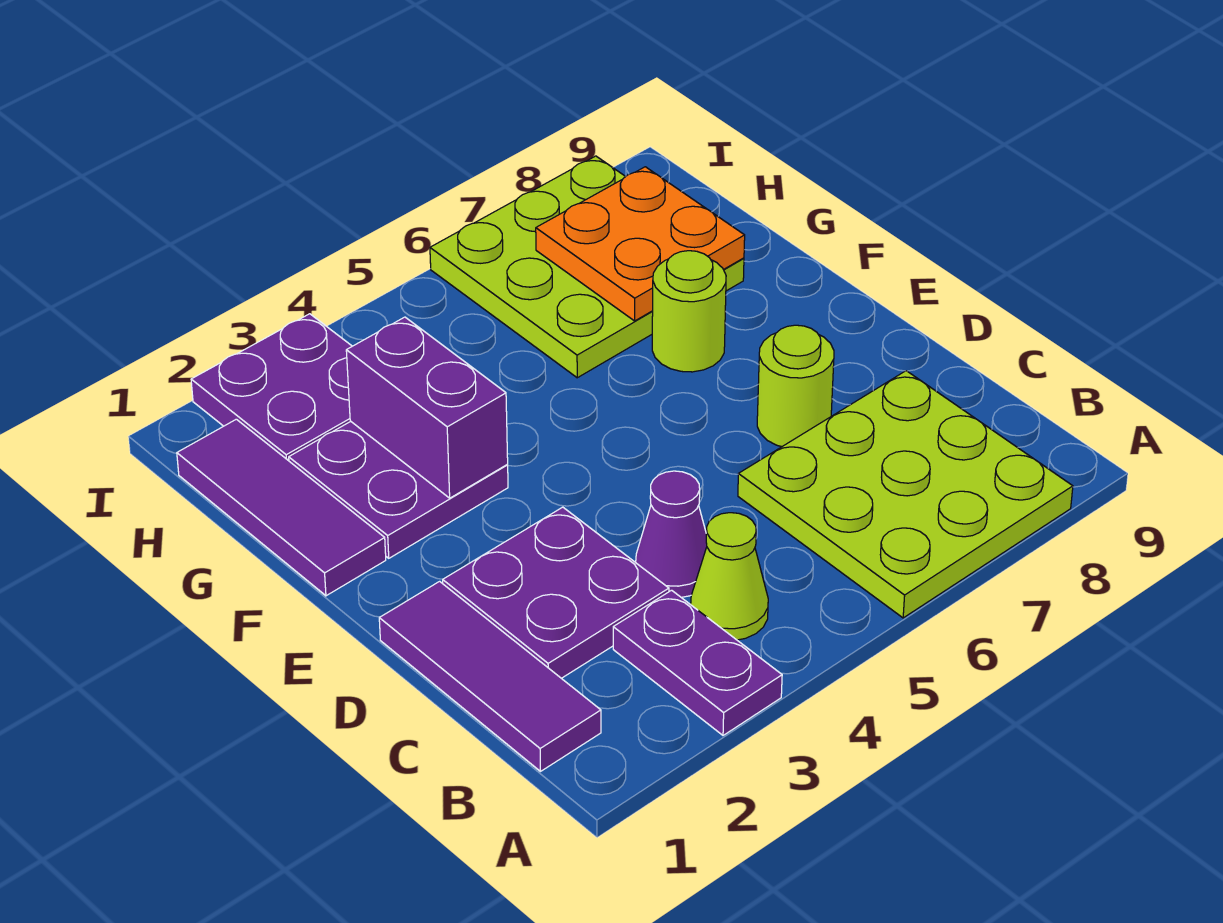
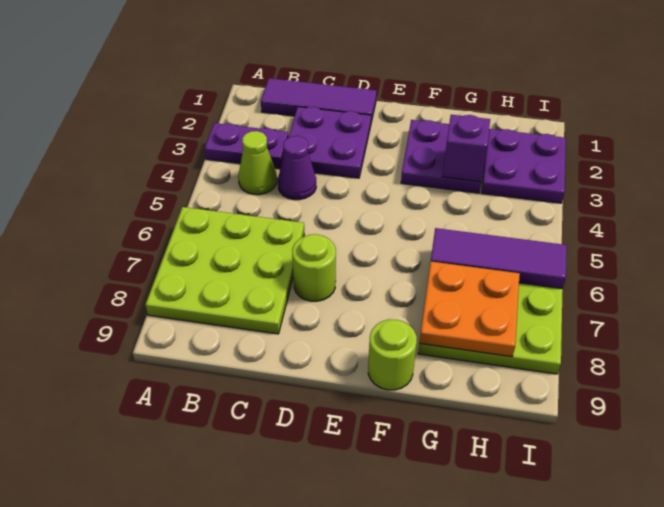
purple tile F1:H1 level 1 -> purple tile G6:I6 level 2
purple brick F3:G3 level 2 -> purple brick G3 level 2
lime round brick F7 level 1 -> lime round brick F9 level 1

